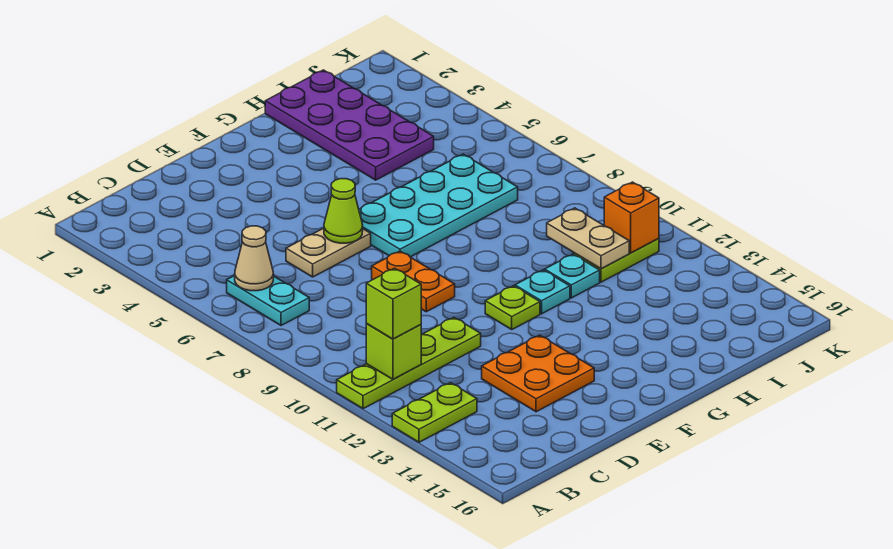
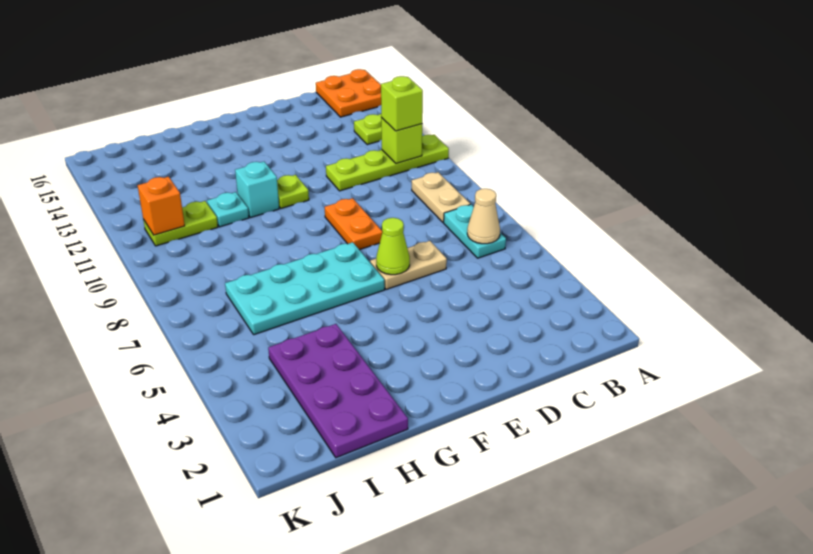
orange plate D13:E14 level 1 -> orange plate A15:B16 level 1
cyan plate G11 level 1 -> cyan brick G11 level 1
tan plate I10:I11 level 2 -> tan plate B8:B9 level 1

